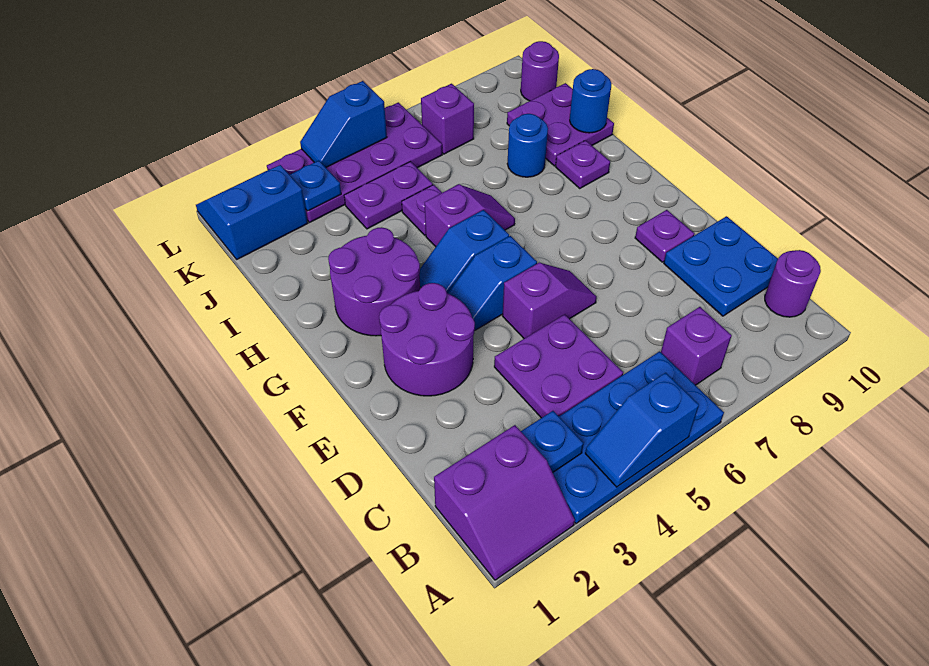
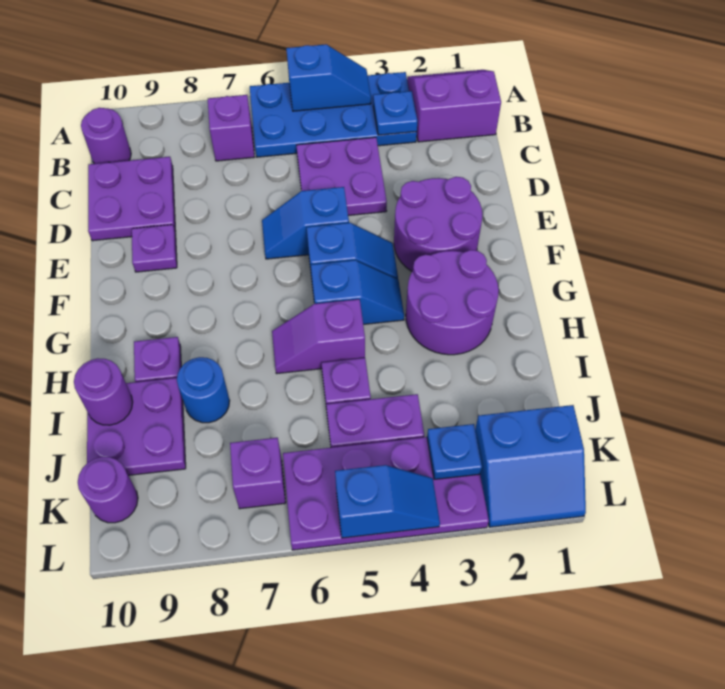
blue plate C9:D10 level 1 -> purple plate C9:D10 level 1
purple slope E5:E6 level 1 top 5 -> blue slope E5:E6 level 1 top 5
blue round brick I10 level 2 -> purple round brick I10 level 2

